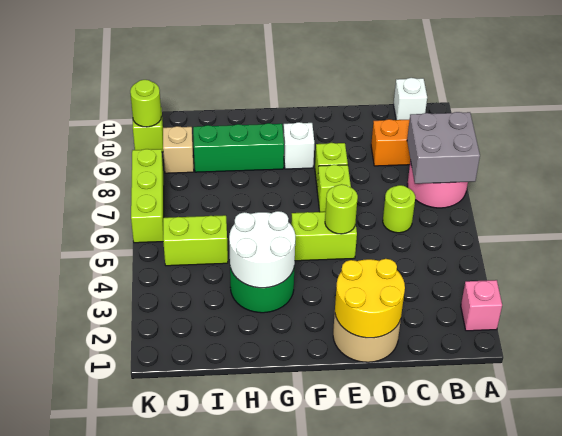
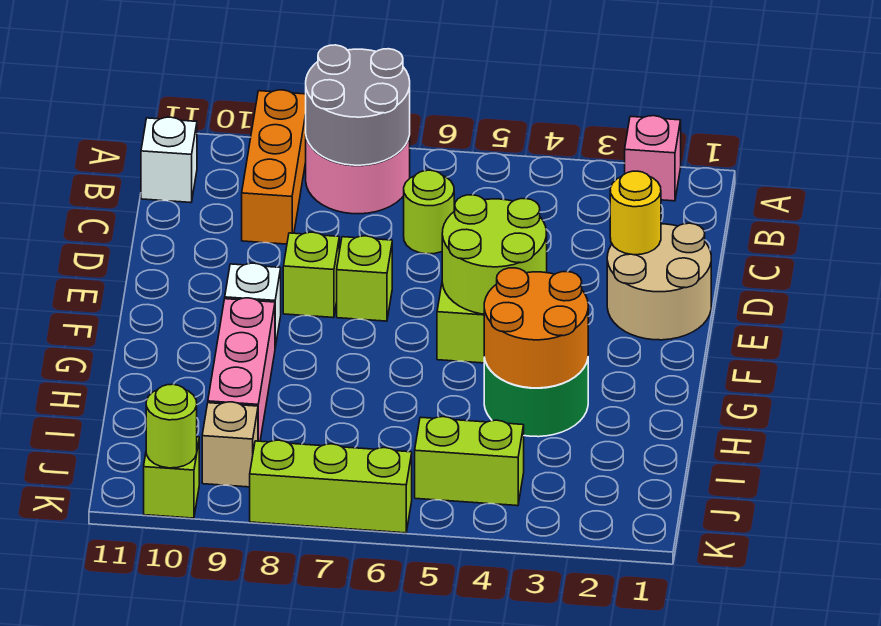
grey brick A7:B8 level 2 -> grey round brick A7:B8 level 2
yellow round brick D1:E2 level 2 -> yellow round brick D2 level 2
lime round brick E5 level 2 -> lime round brick E4:F5 level 2
white round brick G3:H4 level 2 -> orange round brick G3:H4 level 2
green brick G9:I9 level 1 -> pink brick G9:I9 level 1
lime brick I5:J5 level 1 -> lime brick J4:J5 level 1

